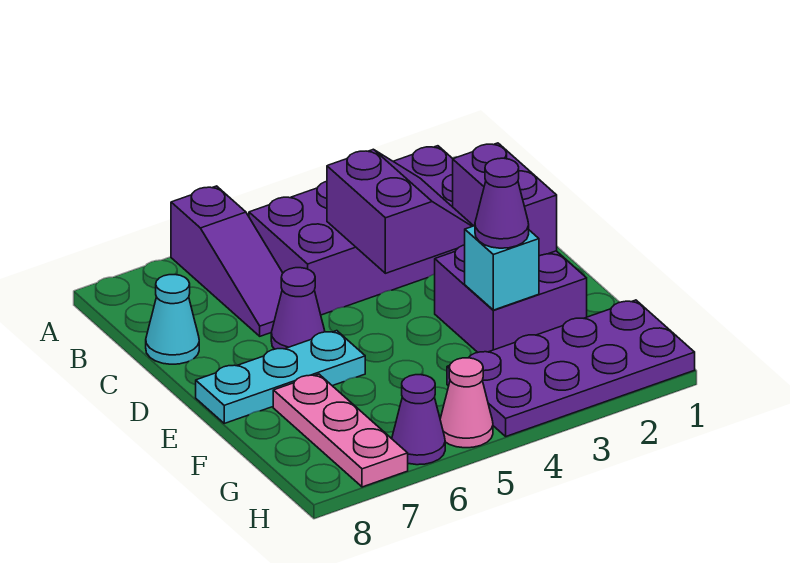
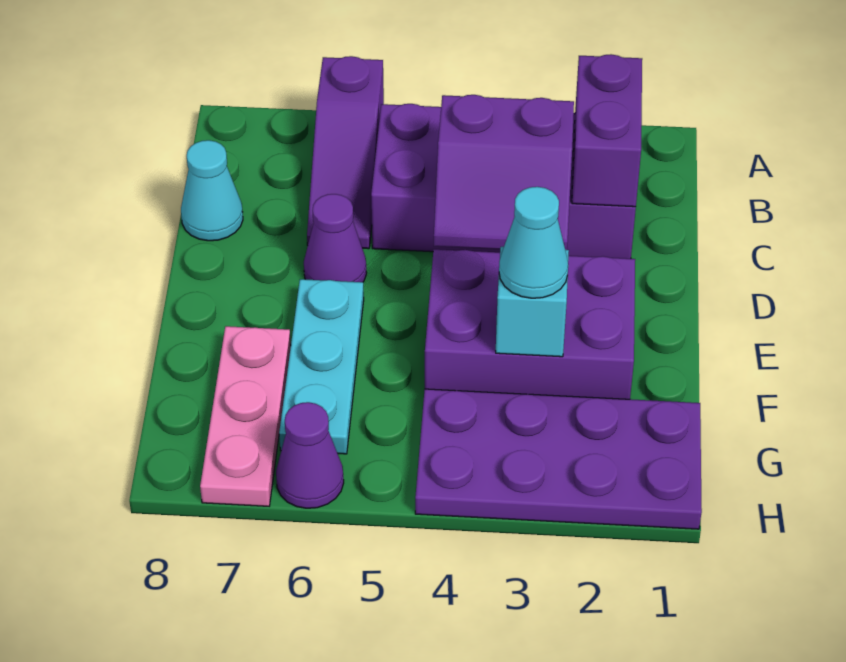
purple slope C3:D4 level 2 top 4 -> purple slope C3:D4 level 2 top C
purple brick D2:E2 level 2 -> purple brick B2:C2 level 2
purple brick E2:F3 level 1 -> purple brick E2:F4 level 1
cyan plate E6:E8 level 1 -> cyan plate E6:G6 level 1
purple cone F3 level 3 -> cyan cone F3 level 3
pink cone H5 level 1 -> none

